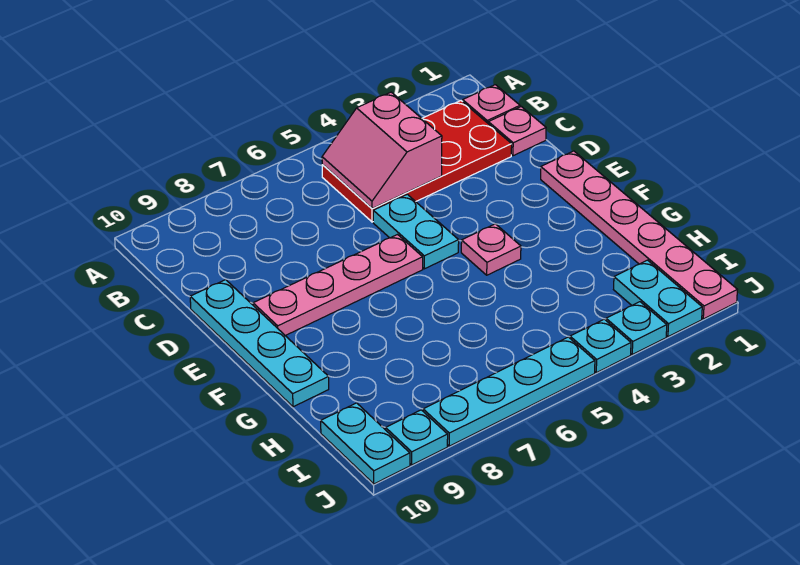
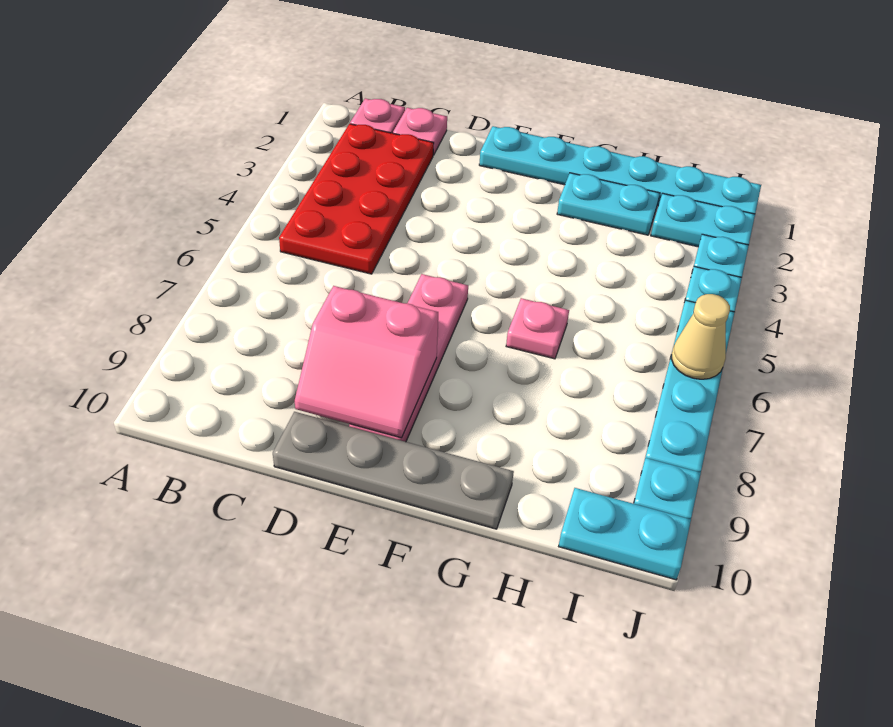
pink slope B4:C5 level 2 top 4 -> pink slope D8:E9 level 2 top 8
cyan plate D5:E5 level 1 -> cyan plate G2:H2 level 1
cyan plate D10:G10 level 1 -> grey plate D10:G10 level 1
pink plate E1:J1 level 1 -> cyan plate E1:J1 level 1
pink plate F4 level 1 -> pink plate G6 level 1
none -> tan cone J6 level 2

